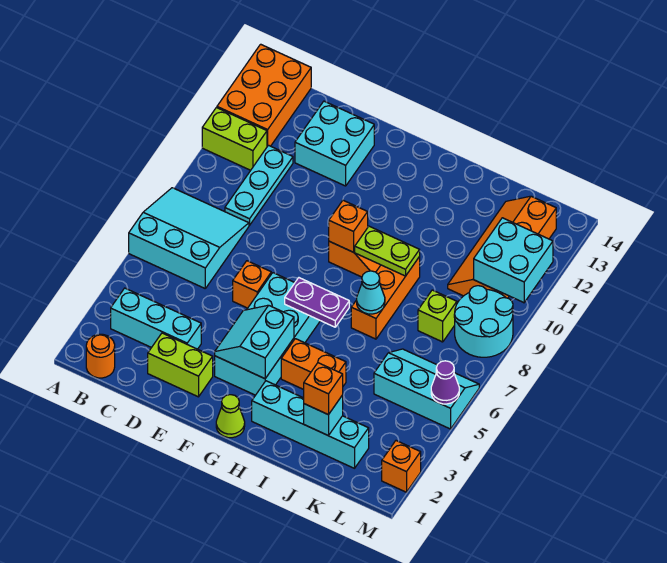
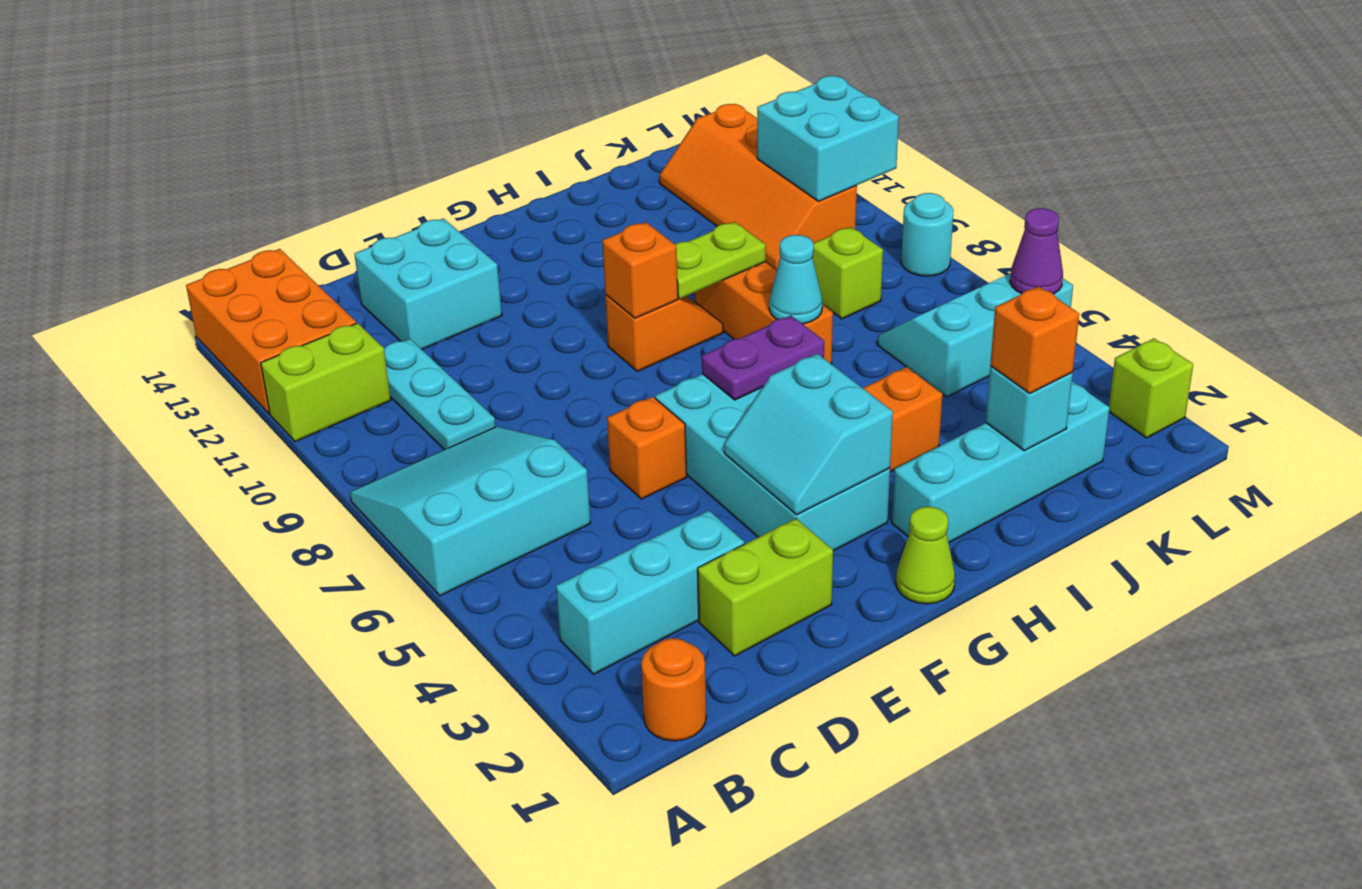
cyan round brick L8:M9 level 1 -> cyan round brick M8 level 1
orange brick M2 level 1 -> lime brick M2 level 1

